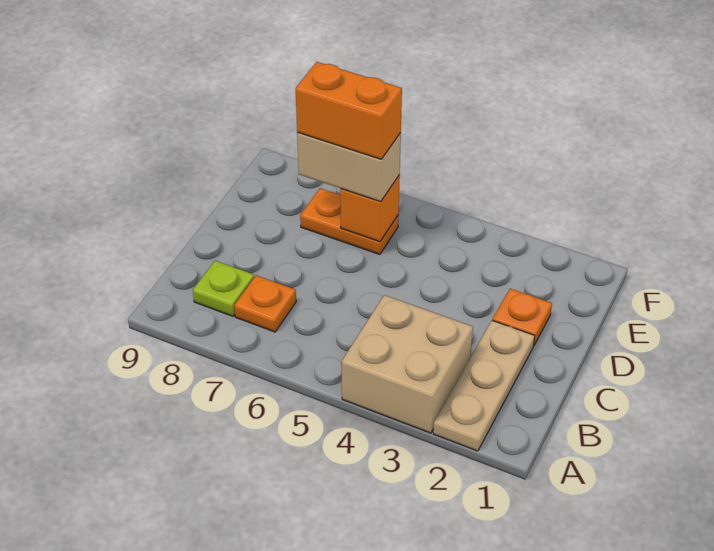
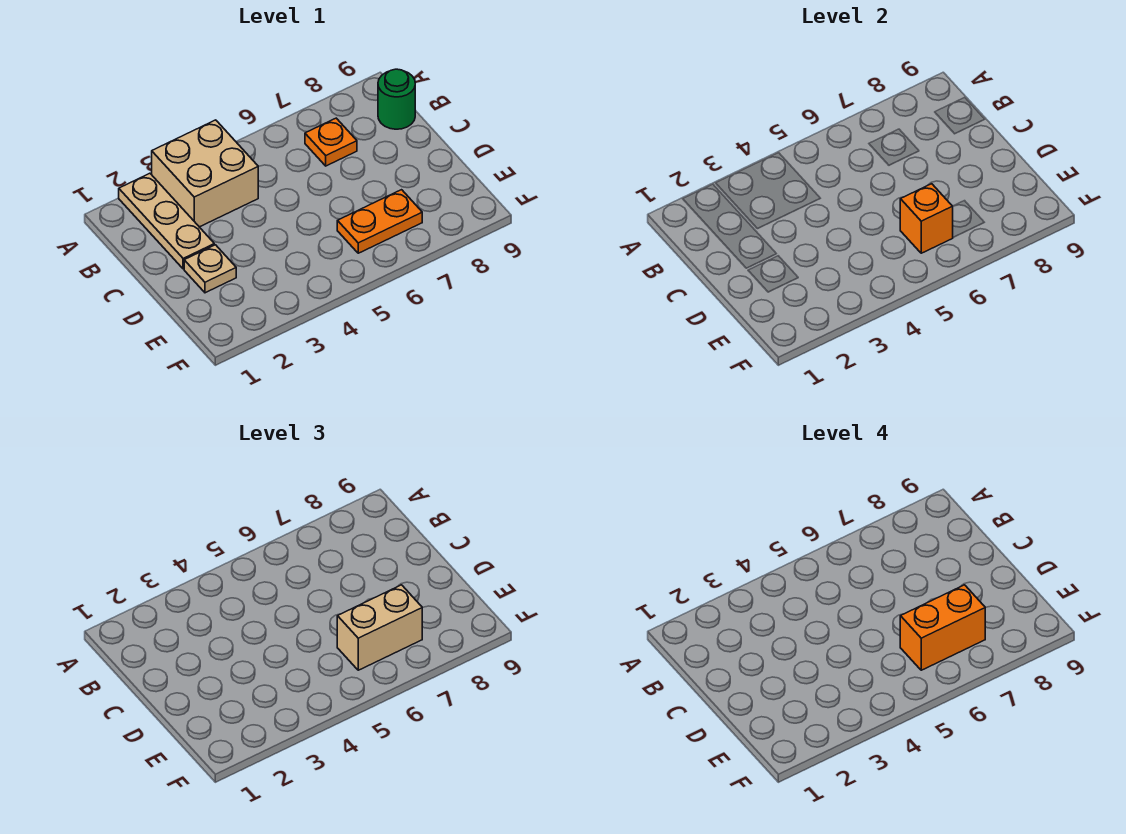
lime plate B8 level 1 -> none
none -> green round brick B9 level 1
orange plate D2 level 1 -> tan plate D2 level 1

